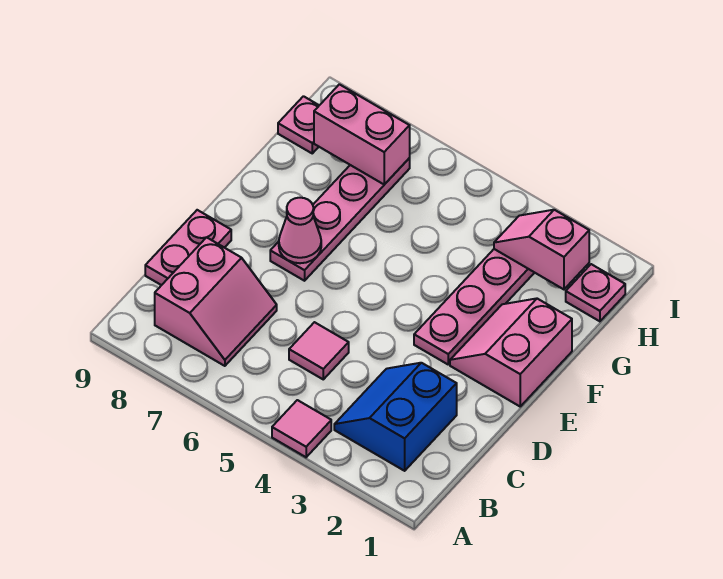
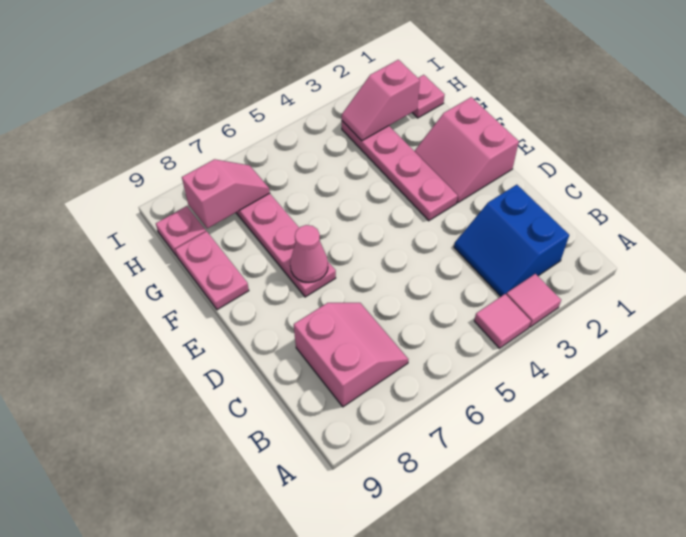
pink tile C5 level 1 -> pink tile A3 level 1
pink plate C9:D9 level 1 -> pink plate F9:G9 level 1
pink brick H7:H8 level 2 -> pink slope H7:H8 level 2 top 8

